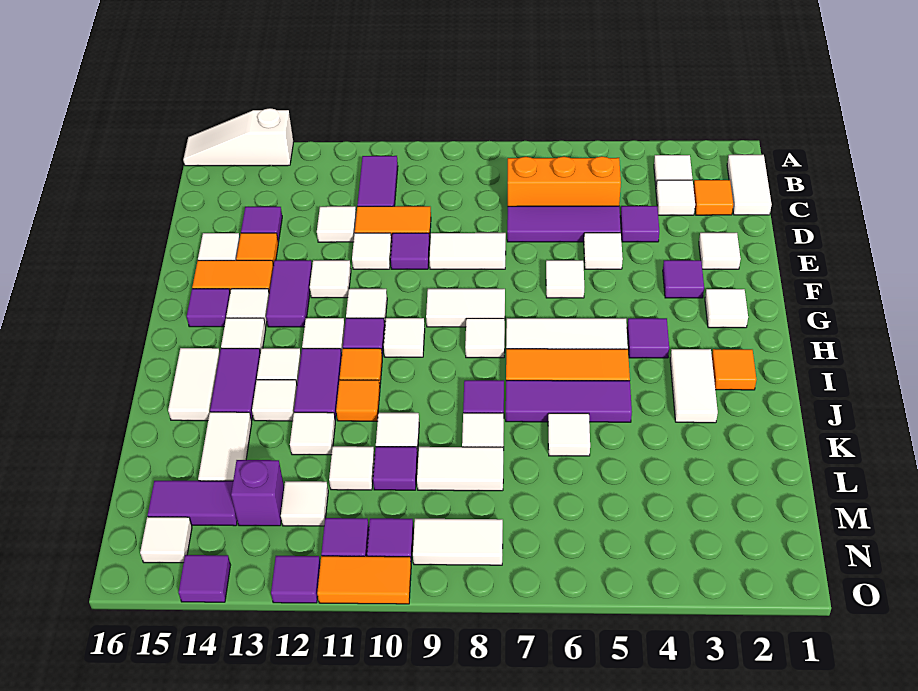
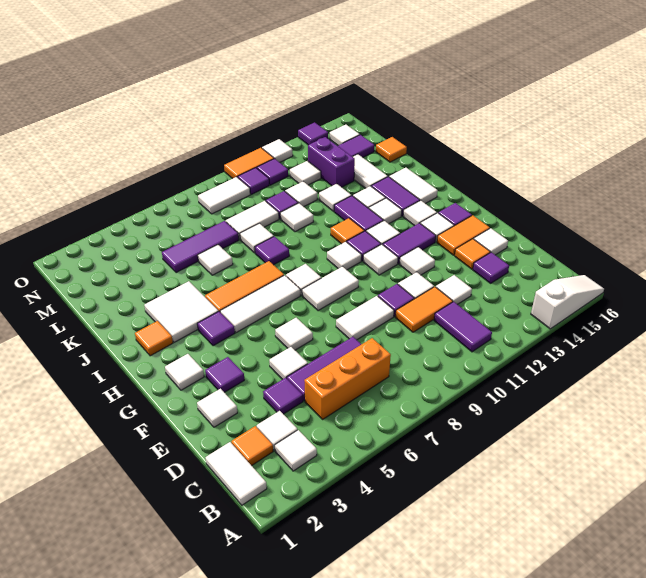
purple tile F13:G13 level 1 -> purple tile G12:G13 level 1
white tile I3:J3 level 1 -> white tile I3:J4 level 1
purple tile J5:J7 level 1 -> purple tile L5:L7 level 1
orange tile J11 level 1 -> orange tile L16 level 1
purple brick M13 level 1 -> purple brick L13:M13 level 1
purple tile O12 level 1 -> white tile O12 level 1

